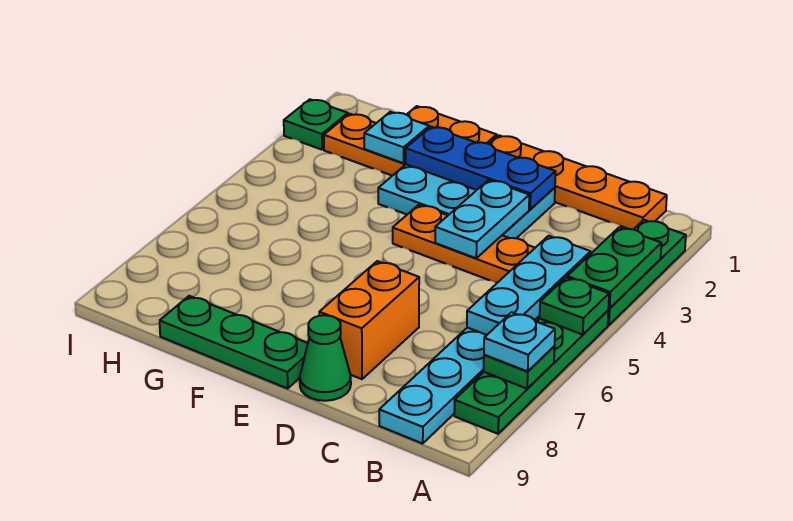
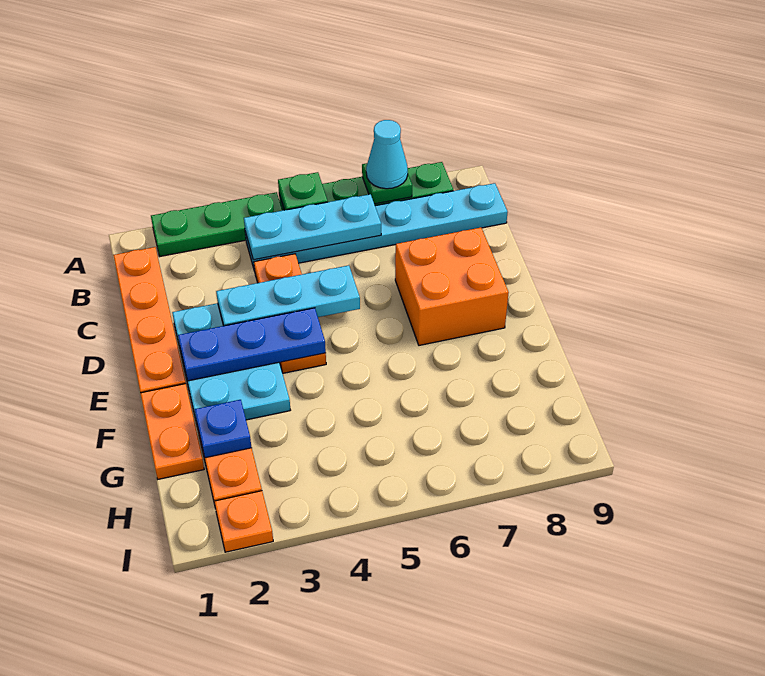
green plate A3:A4 level 2 -> none
cyan plate A7 level 3 -> cyan cone A7 level 3
blue plate D2:F2 level 2 -> blue plate E2:E4 level 2
cyan plate D3:D4 level 2 -> cyan plate D3:D5 level 2
orange brick D7:D8 level 1 -> orange brick D7:E8 level 1
green cone D9 level 1 -> none
green plate E9:G9 level 1 -> none
cyan plate G2 level 2 -> blue plate G2 level 2
green plate I2 level 1 -> orange plate I2 level 1

